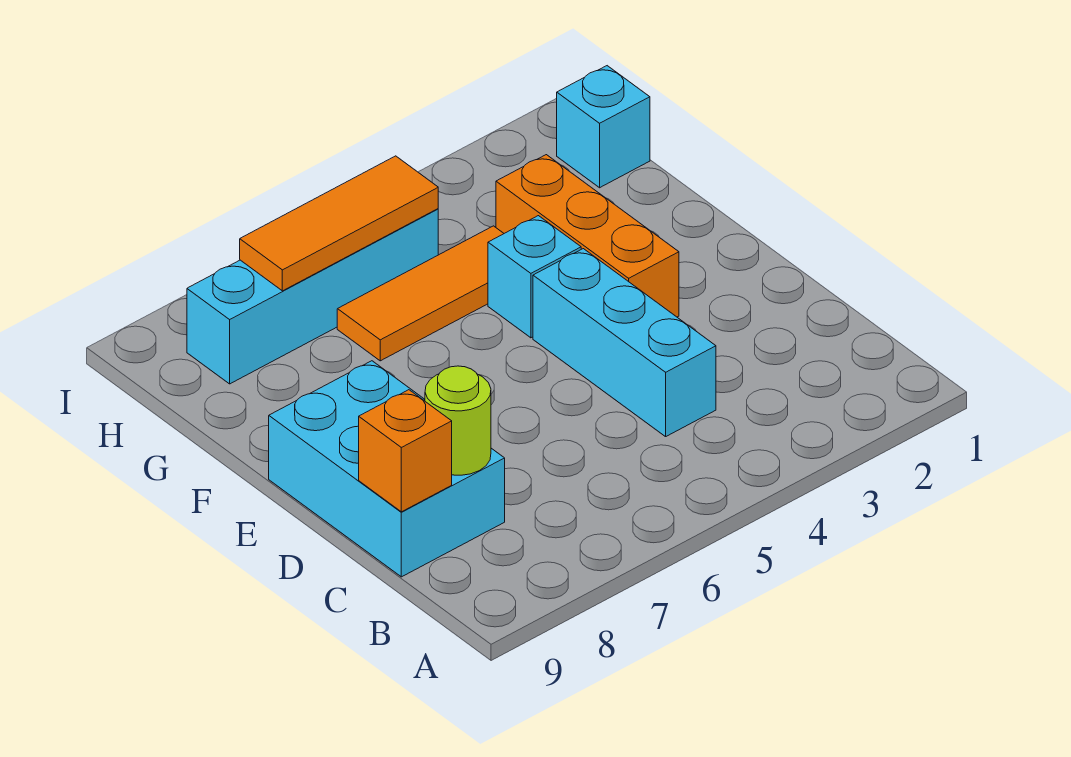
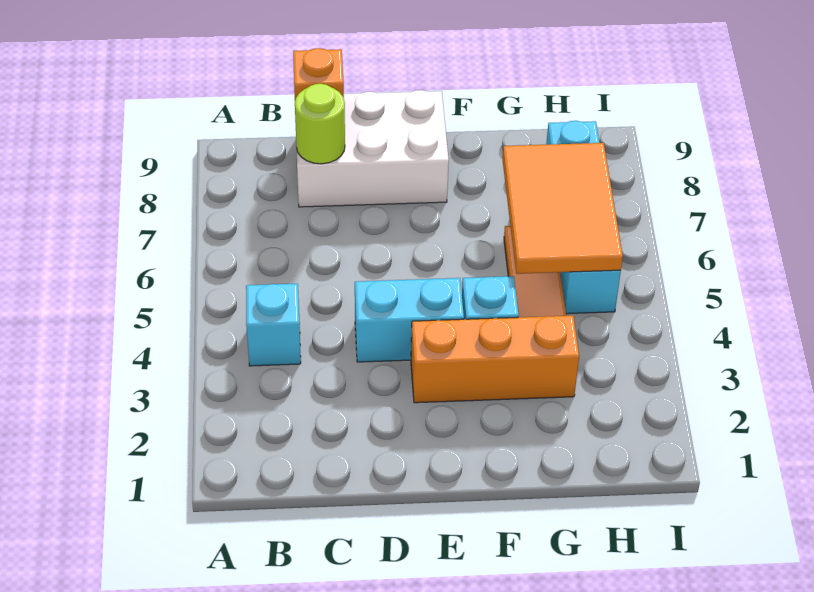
cyan brick C4:E4 level 1 -> cyan brick D4:E4 level 1
cyan brick C8:E9 level 1 -> white brick C8:E9 level 1
cyan brick H1 level 1 -> cyan brick B4 level 1
orange tile H5:H7 level 2 -> orange tile G5:H7 level 2

